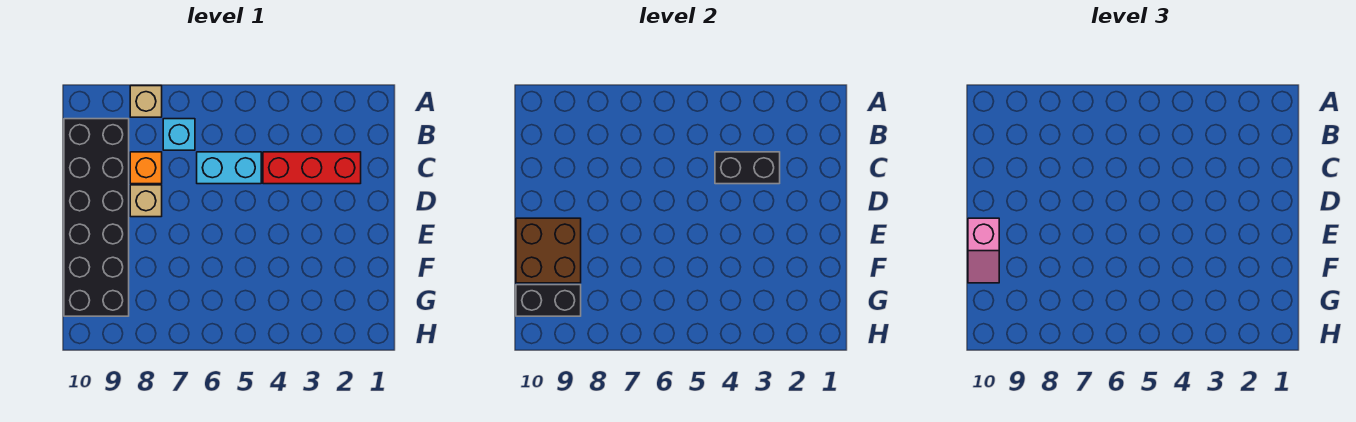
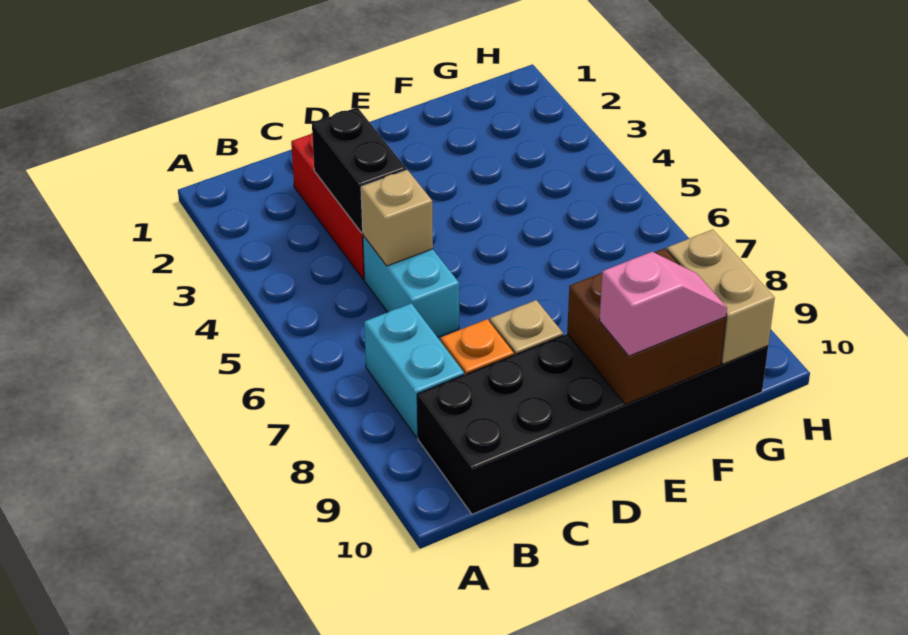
tan brick A8 level 1 -> tan brick C5 level 2
cyan brick B7 level 1 -> cyan brick B7:B8 level 1
black brick G9:G10 level 2 -> tan brick G9:G10 level 2

